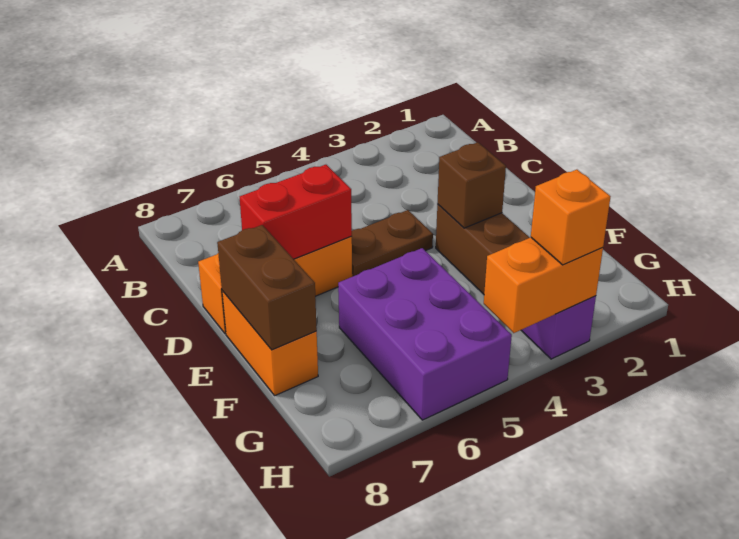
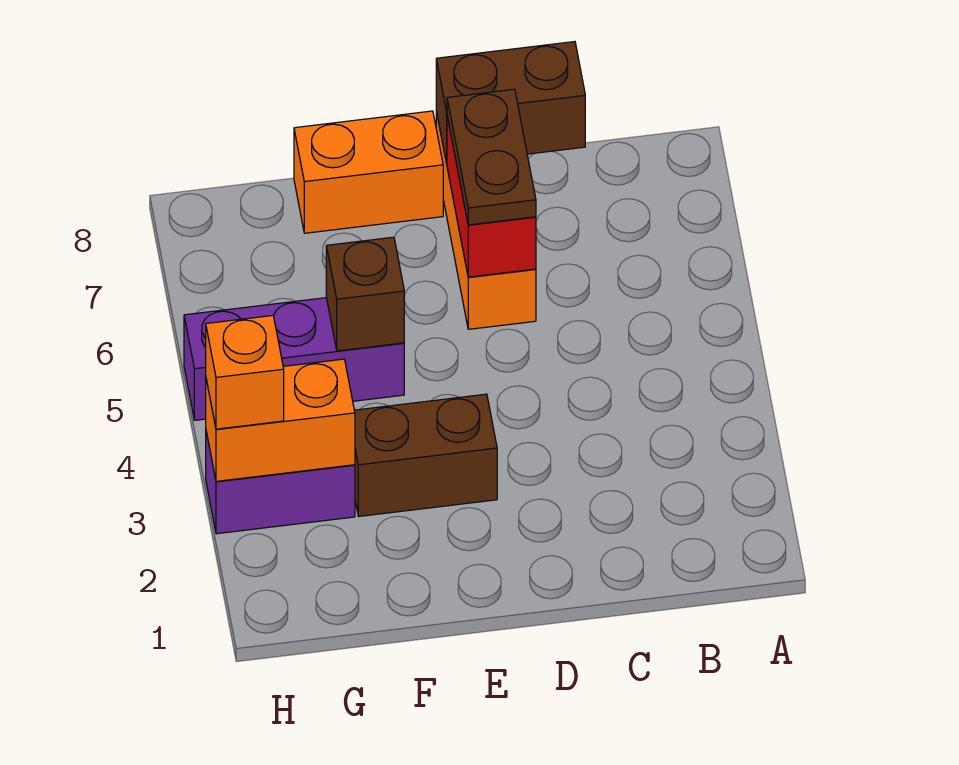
brown plate D4:D5 level 1 -> brown plate D6:D7 level 3
brown brick E3 level 2 -> brown brick F5 level 2
brown brick E8:F8 level 2 -> brown brick C8:D8 level 2
purple brick F5:H6 level 1 -> purple brick F5:H5 level 1
orange brick H3:H4 level 2 -> orange brick G3:H3 level 2

